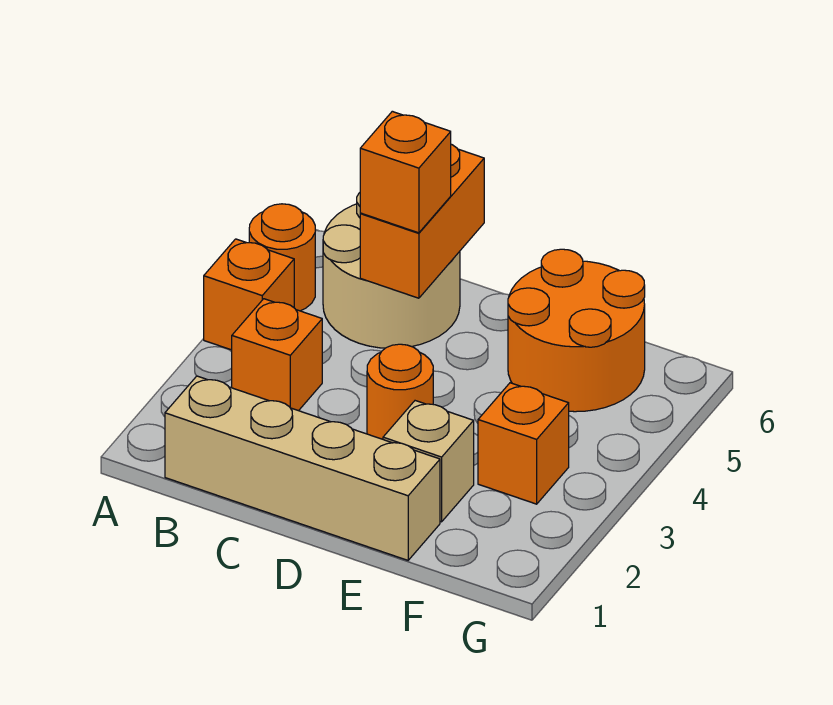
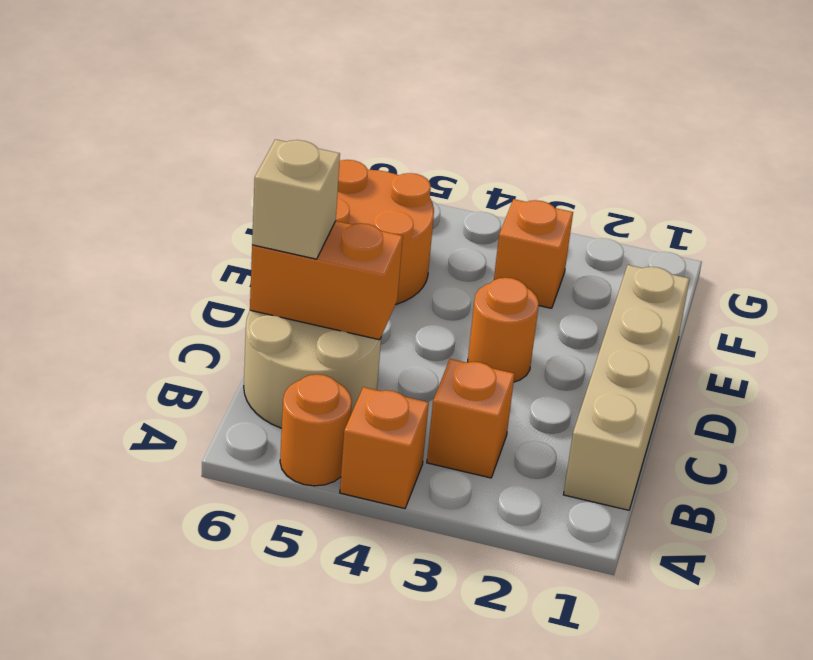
orange brick C5 level 3 -> none
tan brick E2 level 1 -> tan brick C6 level 3

